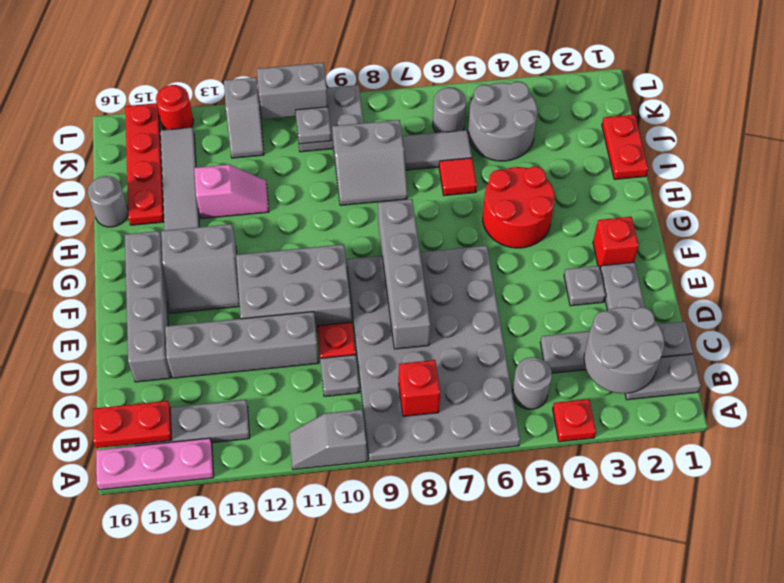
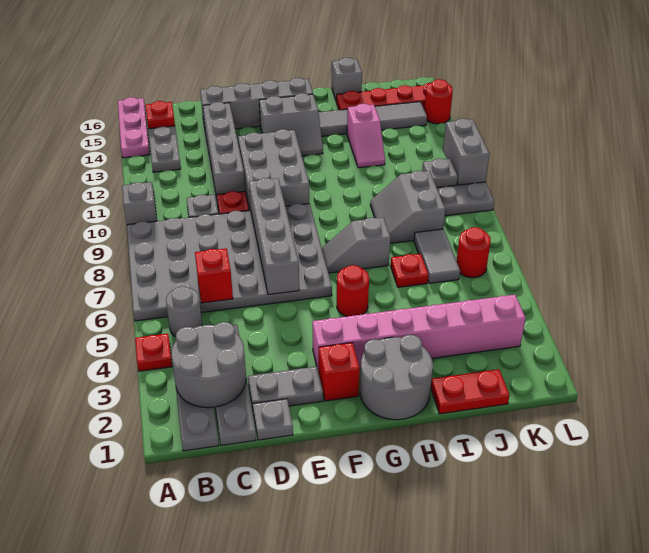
red brick B8 level 2 -> red brick C6 level 2
red plate B15:B16 level 2 -> red plate B15 level 2
grey brick D8:G8 level 2 -> grey brick E6:E9 level 2
grey plate E3 level 1 -> grey plate D1 level 1
none -> pink brick F3:K3 level 1
grey slope F13:G14 level 1 top G -> grey slope F13:G14 level 1 top 14
red round brick G4:H5 level 1 -> red round brick G5 level 1
red tile I6 level 1 -> red plate I6 level 1
grey round brick I16 level 1 -> grey brick I16 level 1
grey round brick J4:K5 level 1 -> grey round brick G1:H2 level 1
grey round brick K6 level 1 -> red round brick K6 level 1
grey slope K12:L12 level 1 top L -> grey slope G7:H7 level 1 top H

